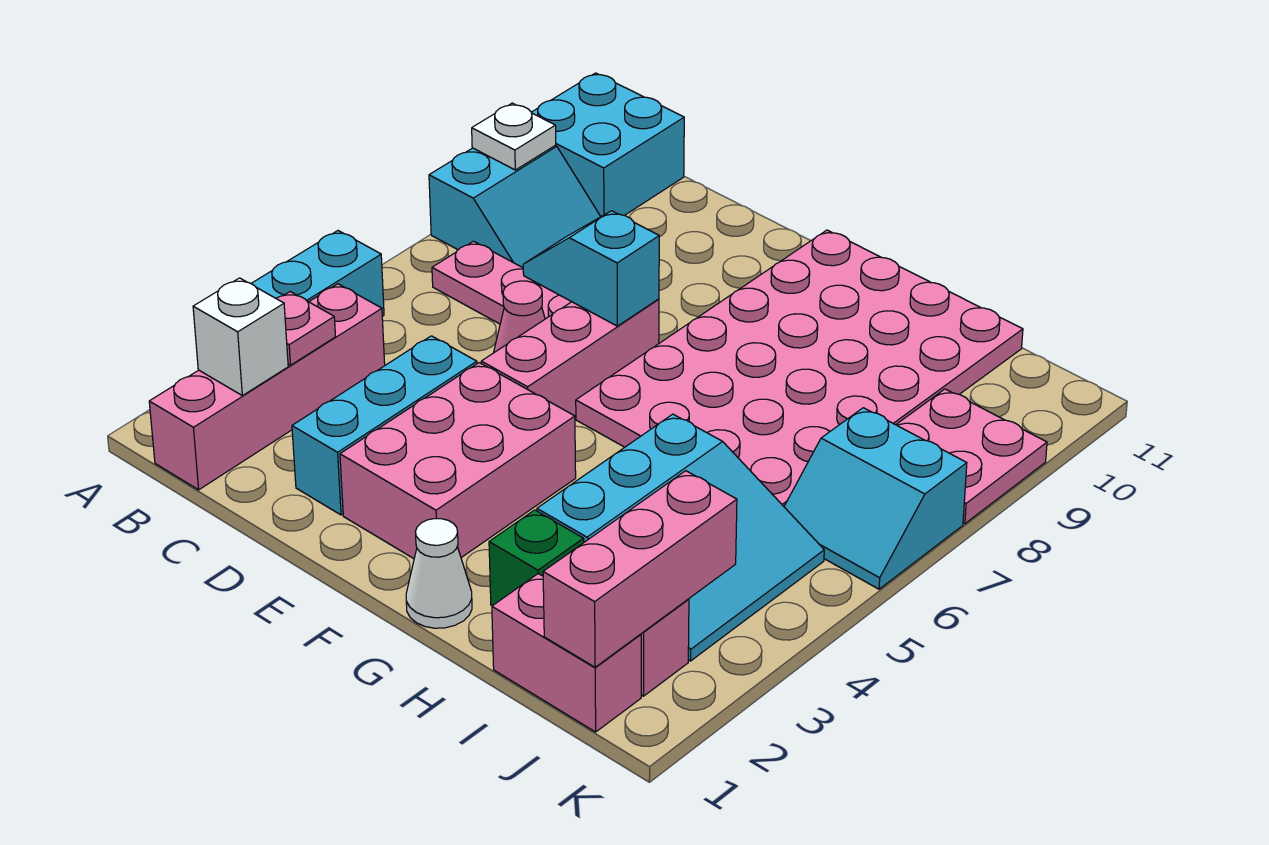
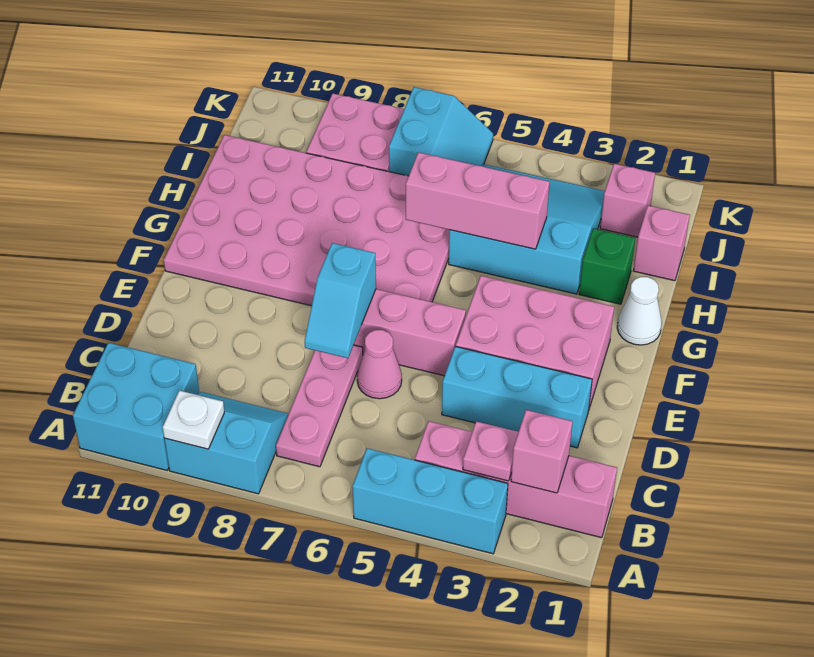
white brick B2 level 2 -> pink brick B2 level 2
pink brick I1:J1 level 1 -> pink brick I1 level 1
pink brick J1:J3 level 2 -> pink brick H4:H6 level 2

